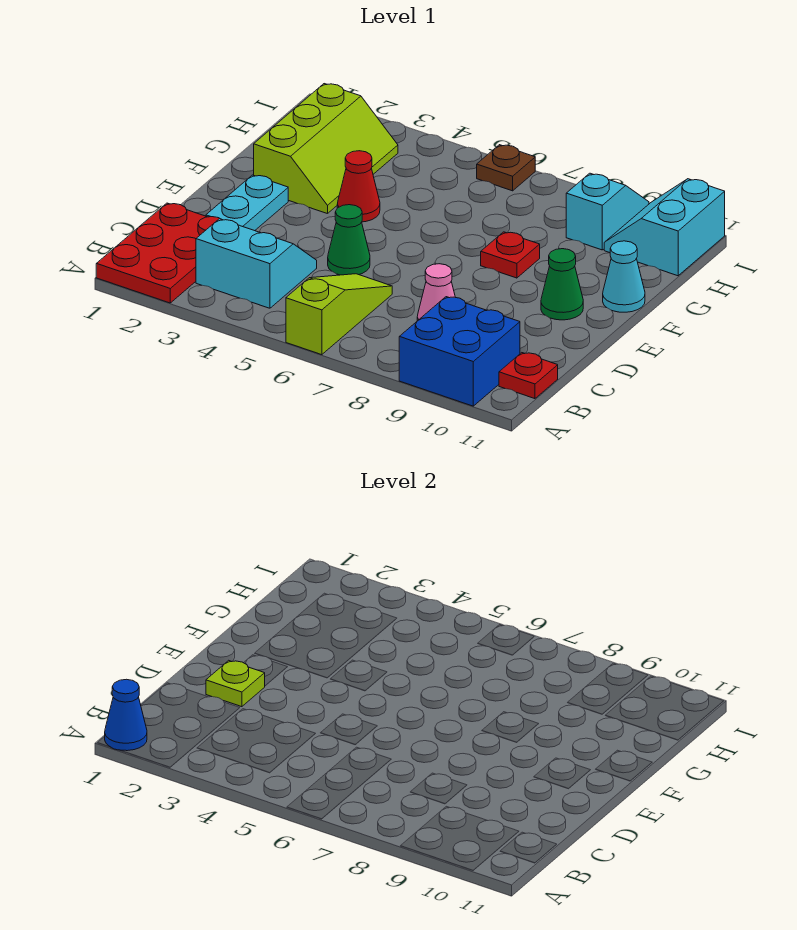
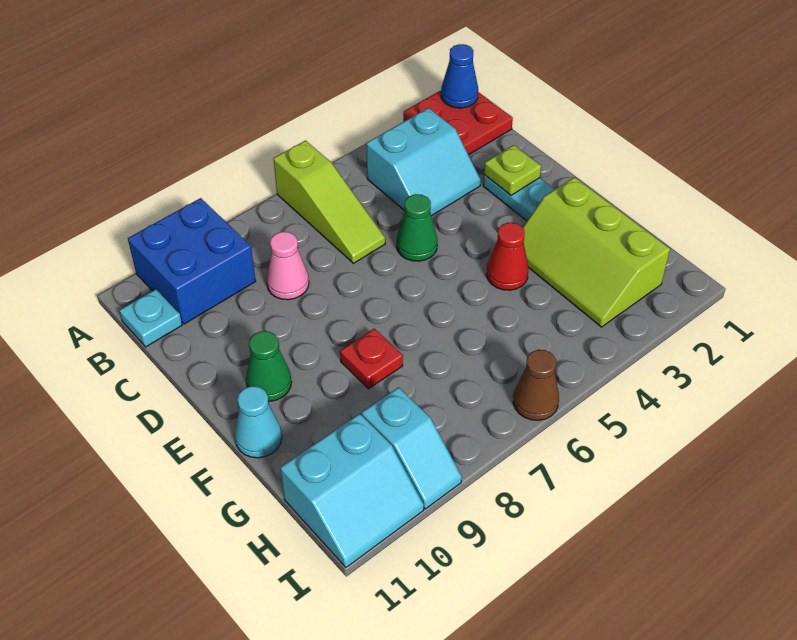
red plate A1:C2 level 1 -> red plate A1:B2 level 1
red plate B11 level 1 -> cyan plate B11 level 1
cyan slope H10:I11 level 1 top 11 -> cyan slope H10:I11 level 1 top H
brown plate I6 level 1 -> brown cone I6 level 1

